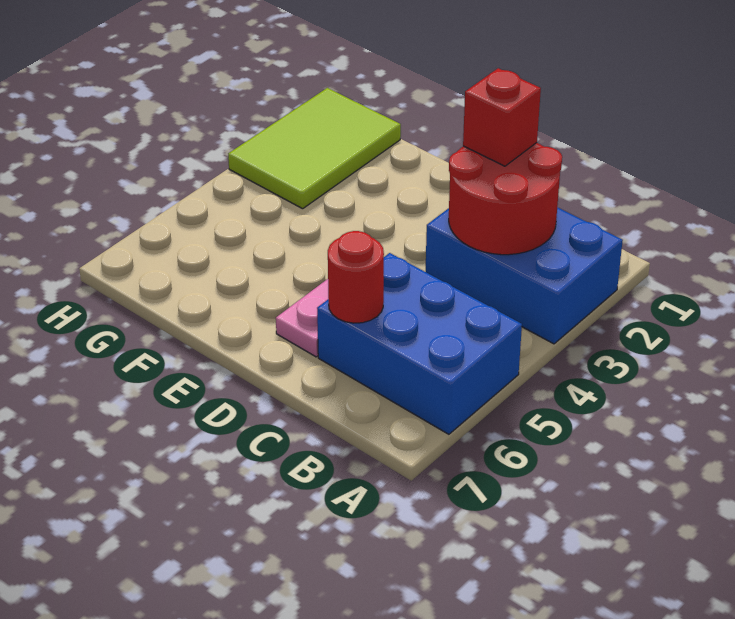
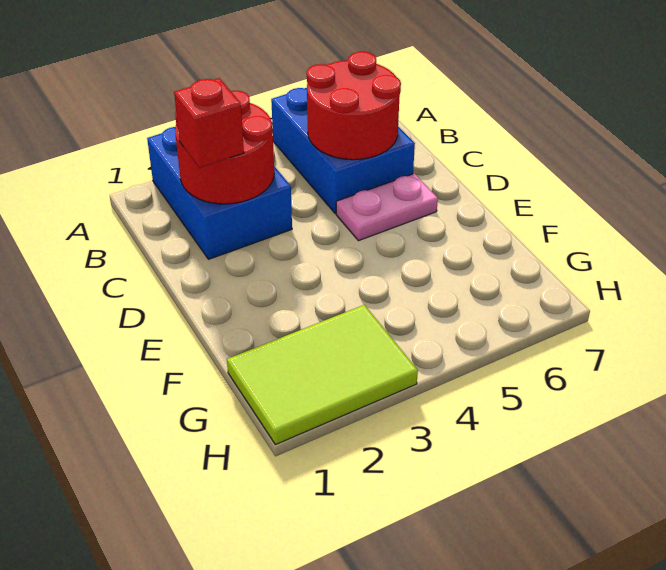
red round brick C6 level 2 -> red round brick B5:C6 level 2

